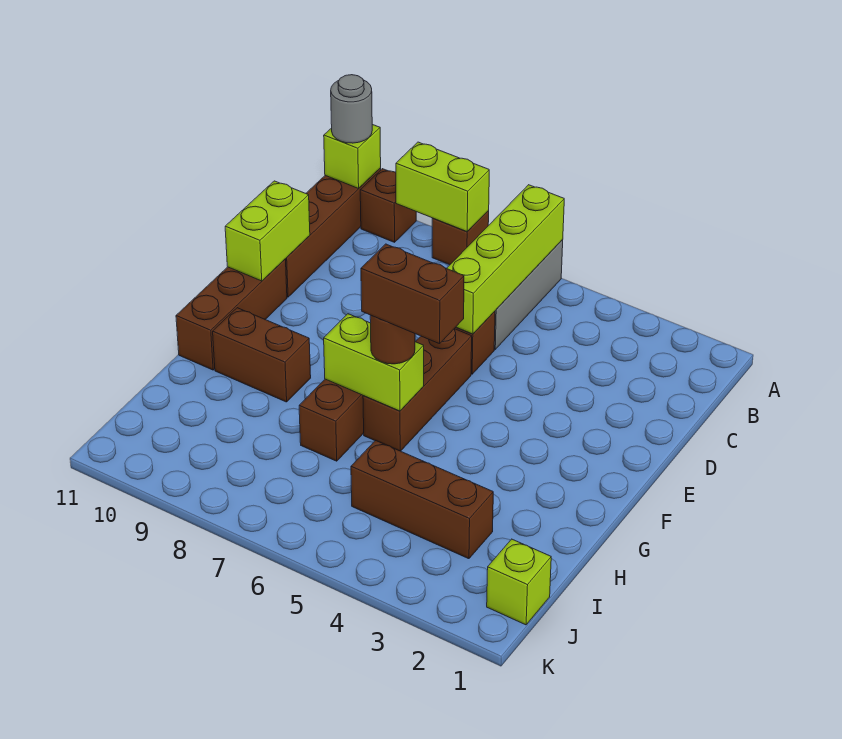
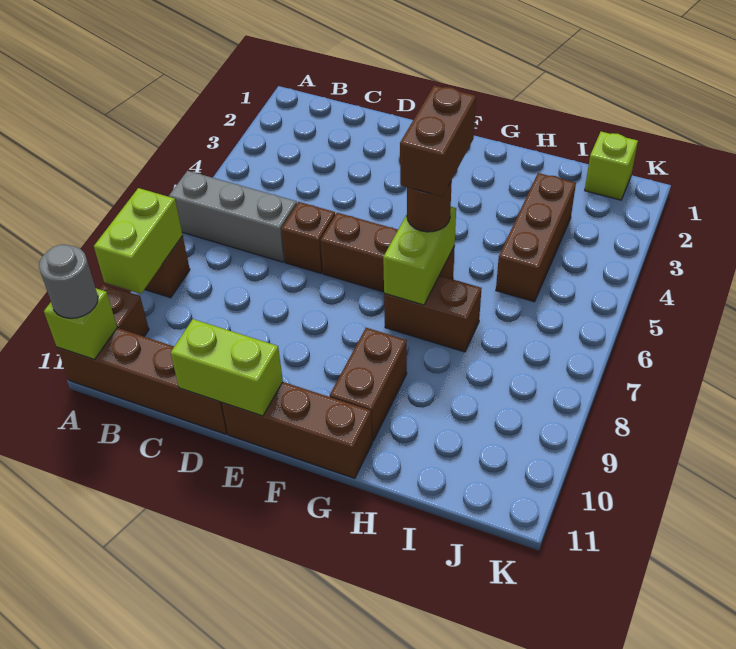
lime brick A6:D6 level 2 -> none

